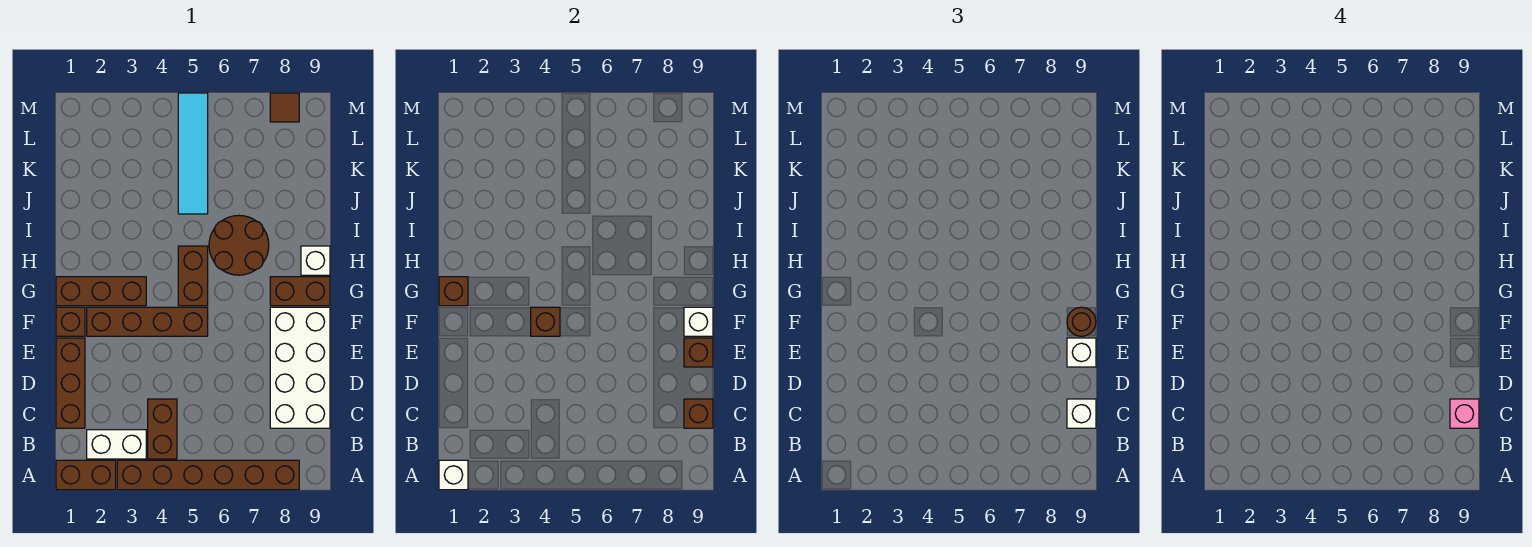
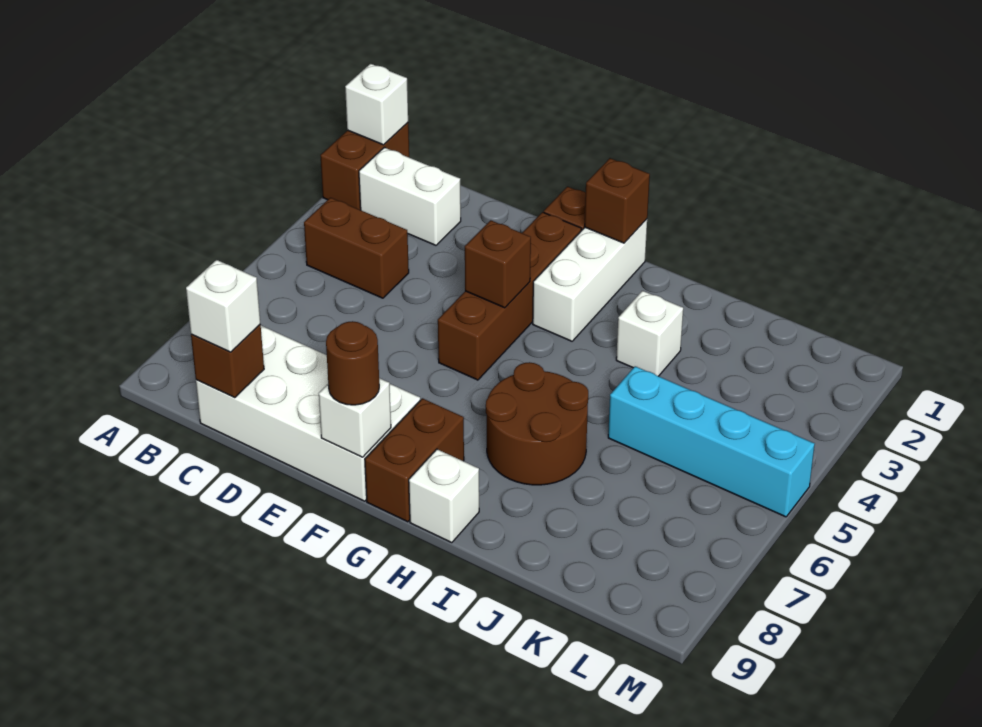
brown brick A3:A8 level 1 -> none
white brick B2:B3 level 1 -> white brick B2:C2 level 1
brown brick C1:E1 level 1 -> none
pink brick C9 level 4 -> none
brown brick E9 level 2 -> none
white brick E9 level 3 -> white brick I3 level 1
brown brick G1:G3 level 1 -> white brick G1:G3 level 1
brown brick G5:H5 level 1 -> none
cyan tile J5:M5 level 1 -> cyan brick J5:M5 level 1
brown tile M8 level 1 -> none

